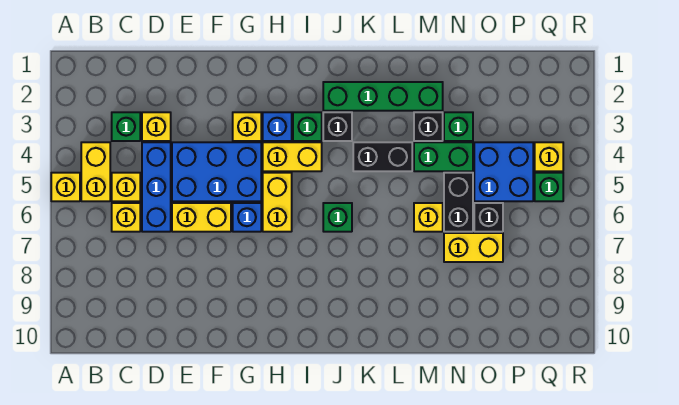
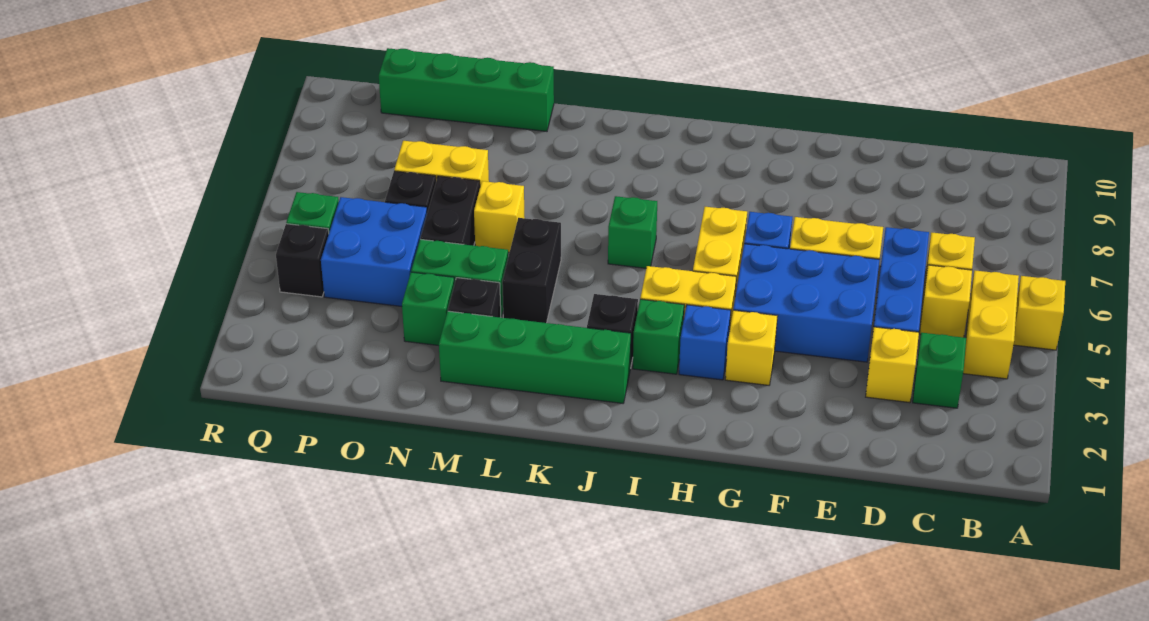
black brick K4:L4 level 1 -> black brick L4:L5 level 1
none -> green brick M10:P10 level 1
yellow brick Q4 level 1 -> black brick Q4 level 1

